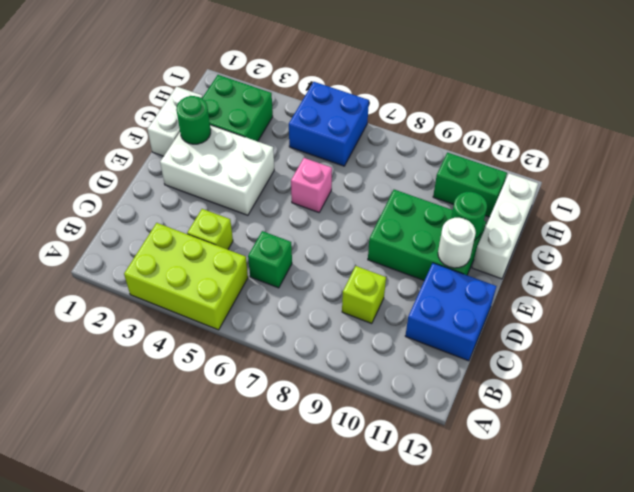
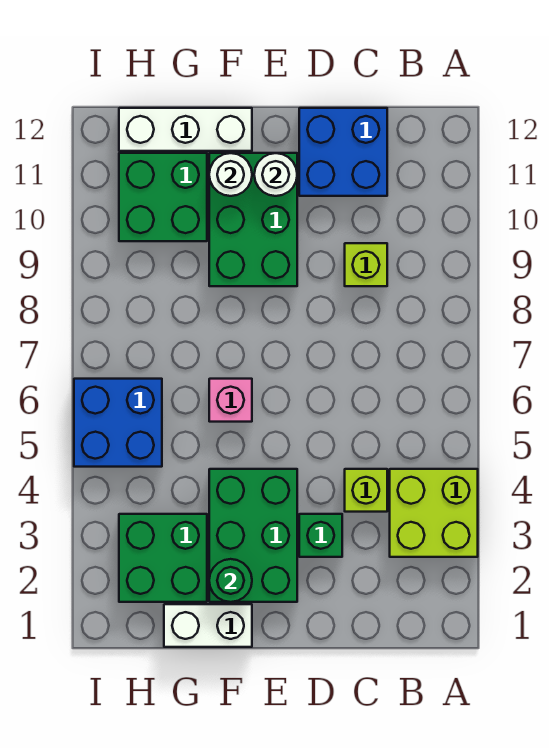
lime brick A3:B5 level 1 -> lime brick A3:B4 level 1
green brick C6 level 1 -> green brick D3 level 1
white brick E2:F4 level 1 -> green brick E2:F4 level 1
green round brick F11 level 2 -> white round brick F11 level 2
green brick H10:H11 level 1 -> green brick G10:H11 level 1

